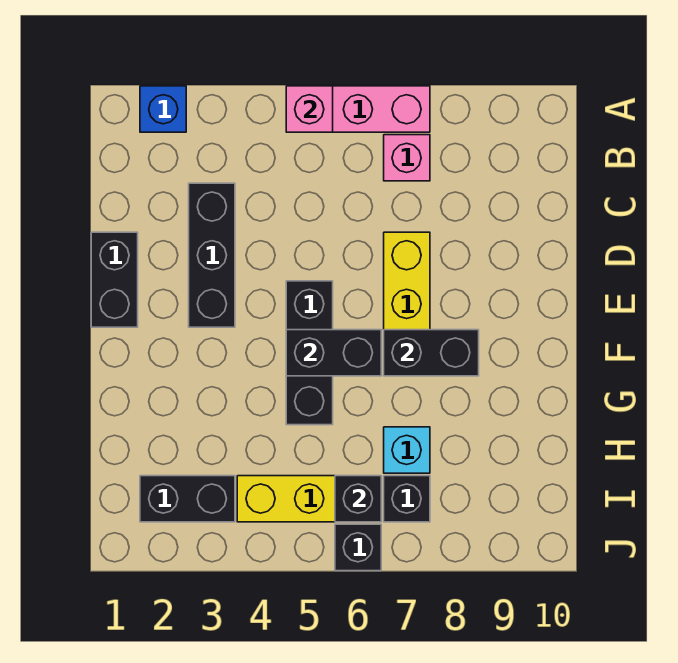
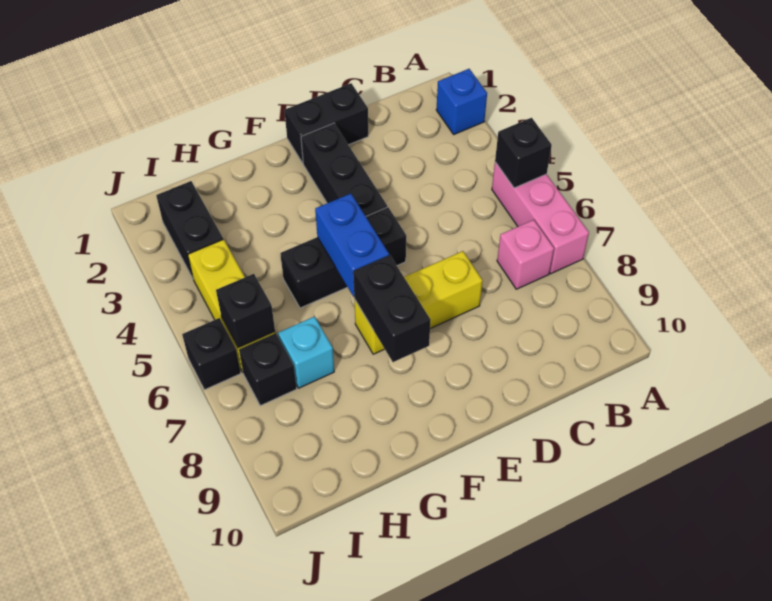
pink brick A5 level 2 -> black brick A5 level 2
black brick C3:E3 level 1 -> black brick E2:E4 level 1
black brick F5:F6 level 2 -> blue brick F5:F6 level 2

